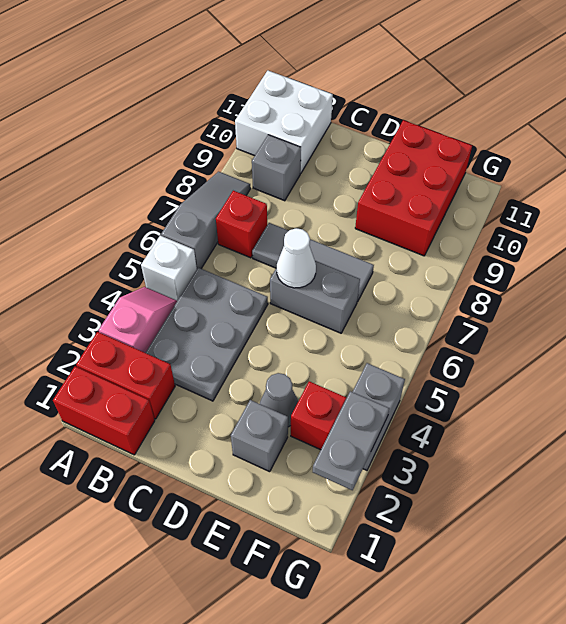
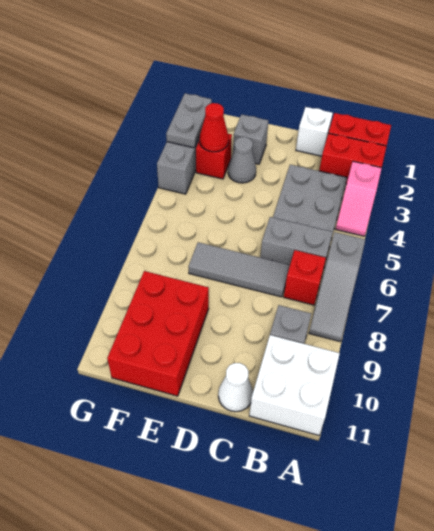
white brick A5 level 1 -> white brick C1 level 1
grey brick D6:E6 level 1 -> grey brick B6:C6 level 1
white cone D6 level 2 -> white cone C11 level 1
none -> red cone F3 level 2

